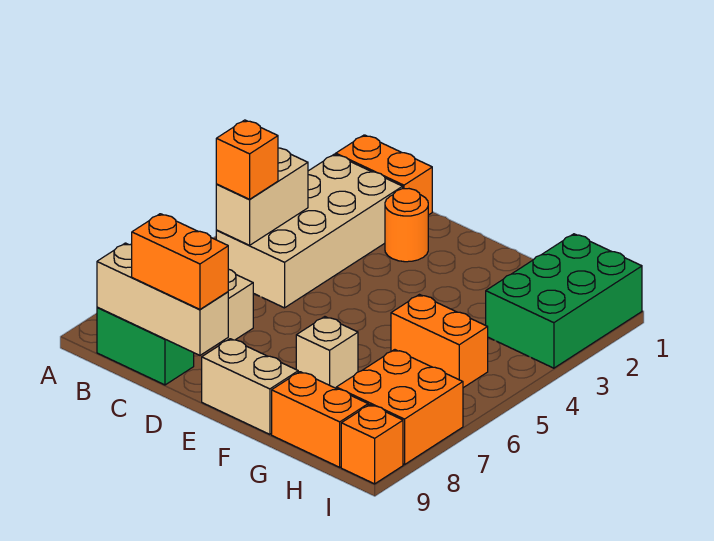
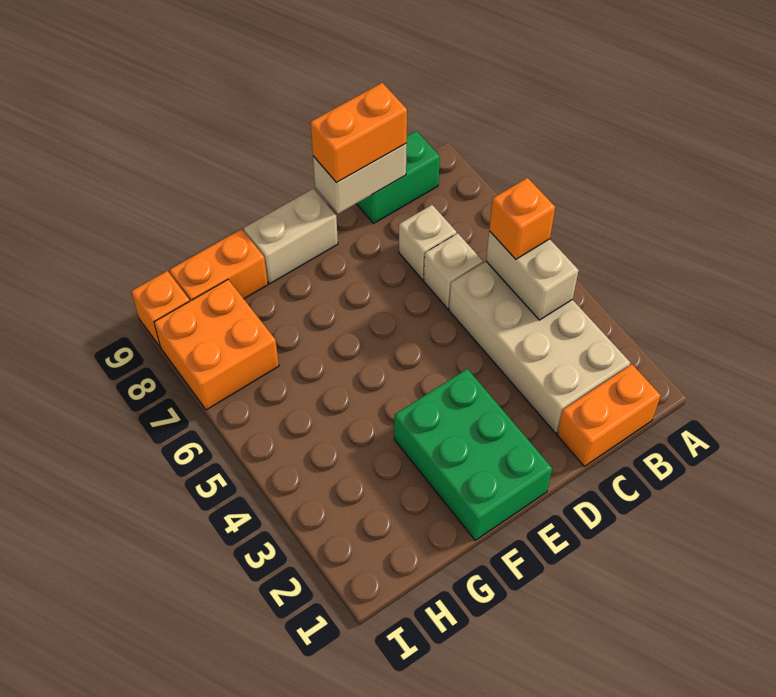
tan brick B9:D9 level 2 -> tan brick C9:D9 level 2
orange round brick D2 level 1 -> none
tan brick F7 level 1 -> tan brick C6 level 1
orange brick G5:H5 level 1 -> none
green brick H1:I3 level 1 -> green brick E1:F3 level 1

